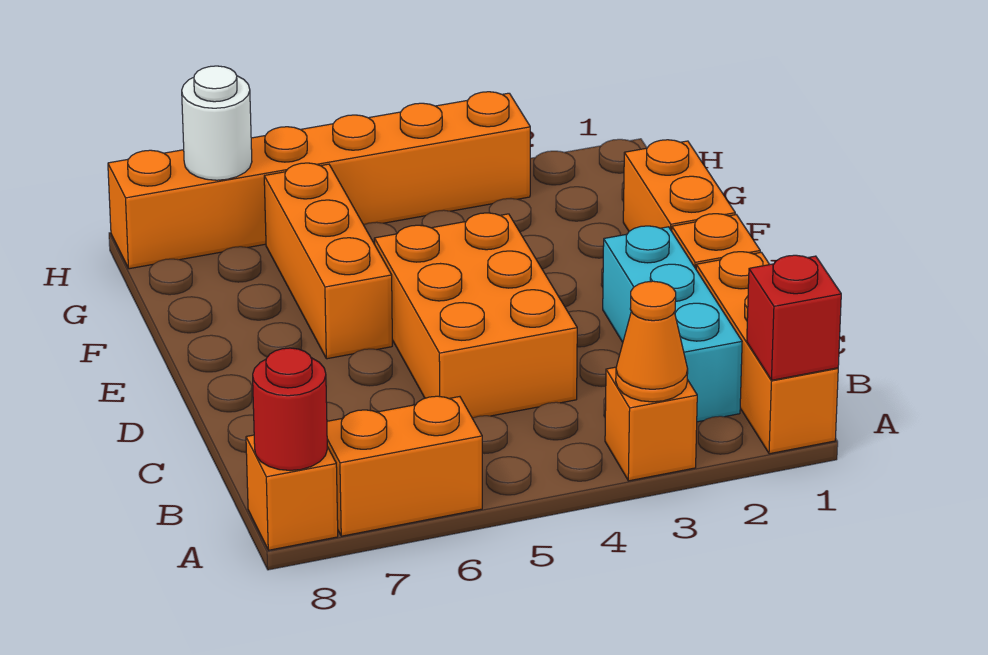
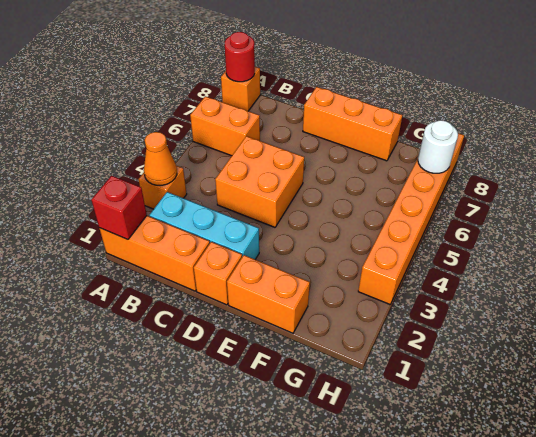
orange brick A6:A7 level 1 -> orange brick A6:B6 level 1
orange brick C4:E5 level 1 -> orange brick C4:D5 level 1
orange brick E6:G6 level 1 -> orange brick D8:F8 level 1

